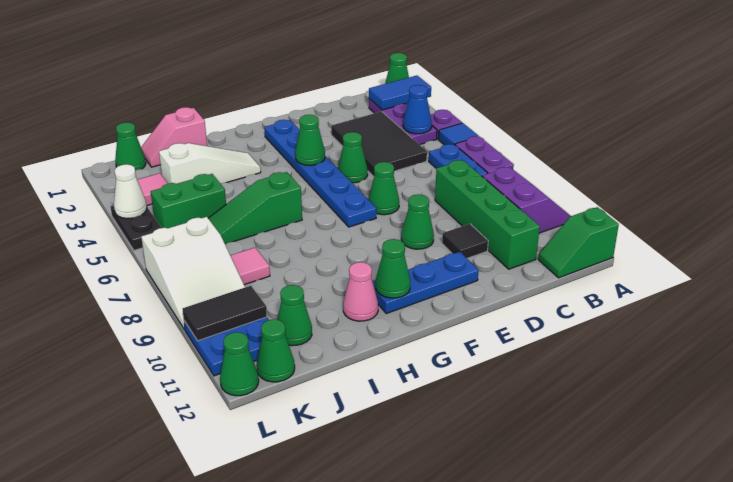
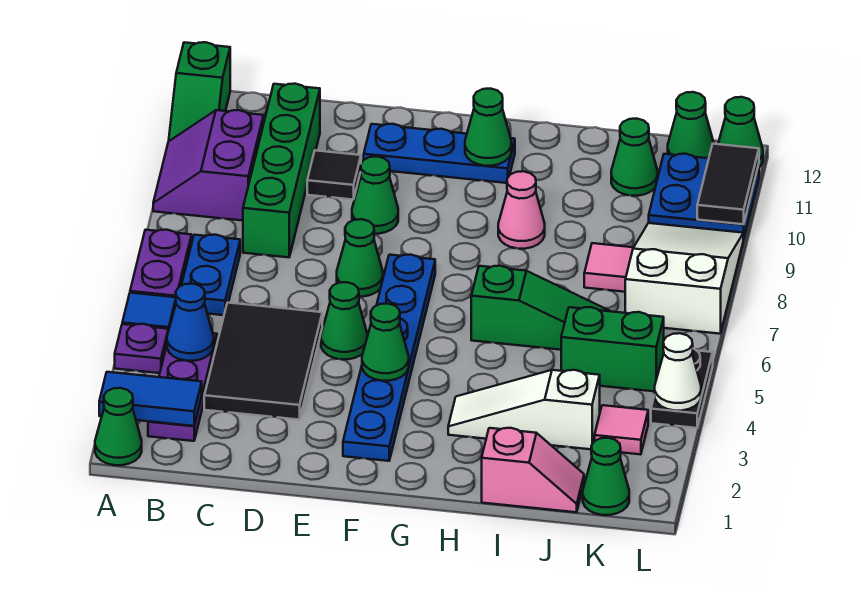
green slope A12:B12 level 1 top A -> green slope A11:A12 level 1 top 12
pink cone H11 level 1 -> pink cone H9 level 1
black tile K10:L10 level 2 -> black tile L10:L11 level 2

